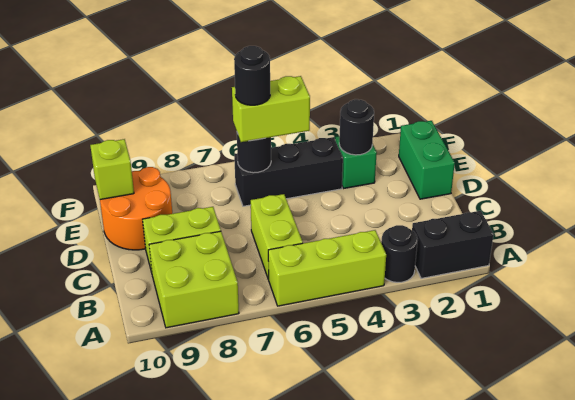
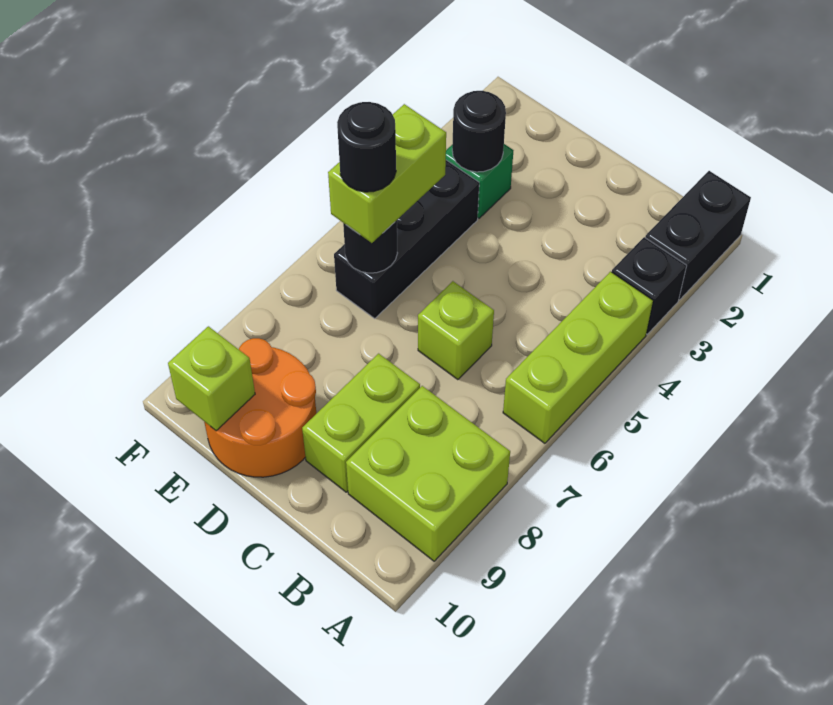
black round brick A3 level 1 -> black brick A3 level 1
lime brick B6:C6 level 1 -> lime brick C6 level 1
green brick D1:E1 level 1 -> none

